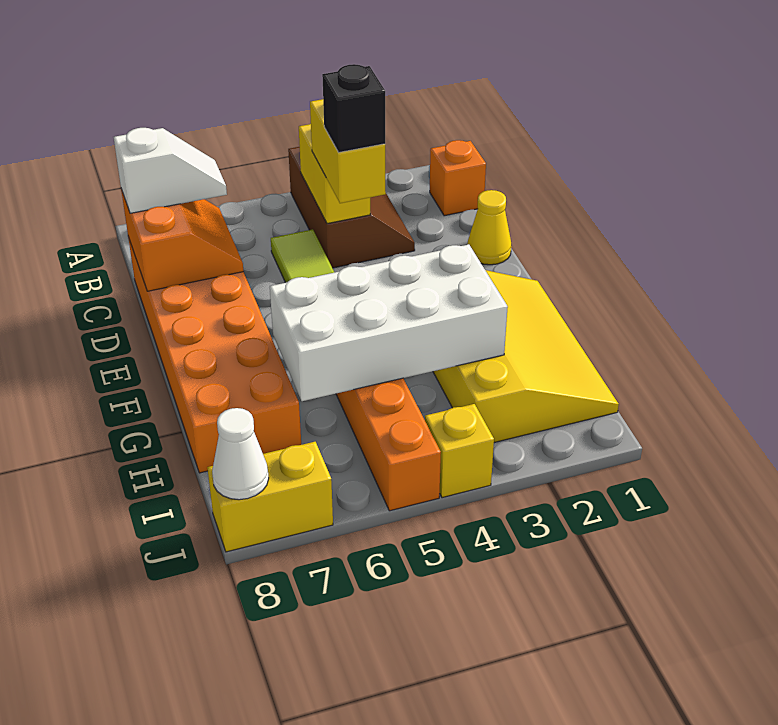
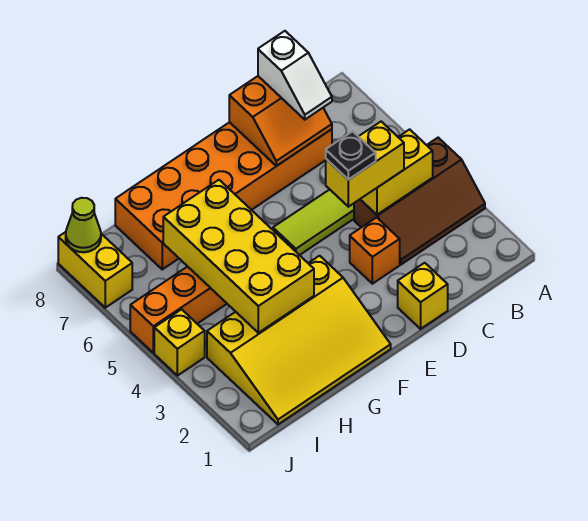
orange brick B1 level 1 -> orange brick D3 level 1
yellow cone D1 level 1 -> yellow brick D1 level 1
black brick D4 level 4 -> black plate D4 level 4
white brick G3:H6 level 2 -> yellow brick G3:H6 level 2
white cone J8 level 2 -> lime cone J8 level 2

